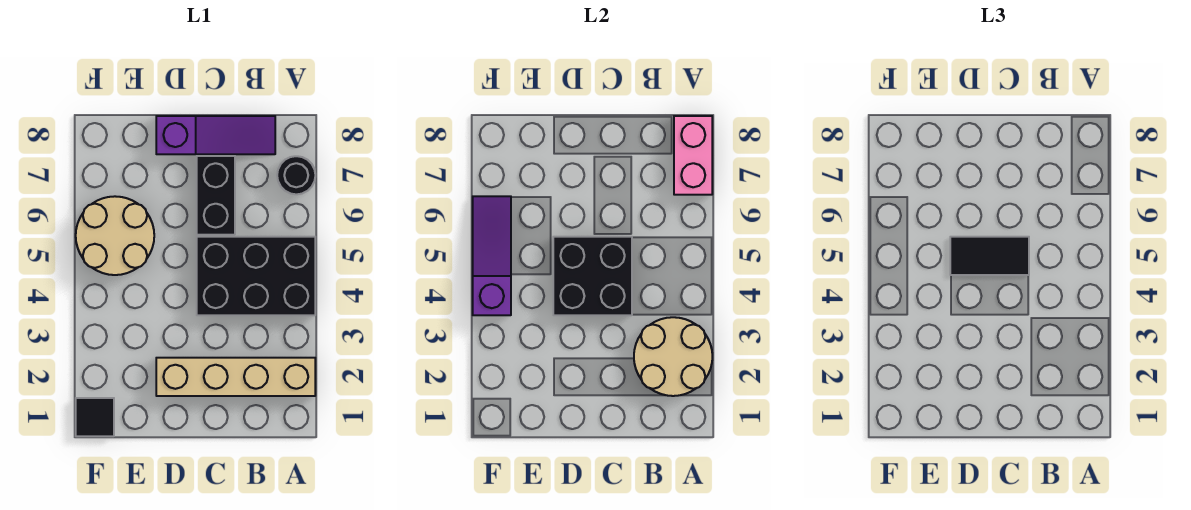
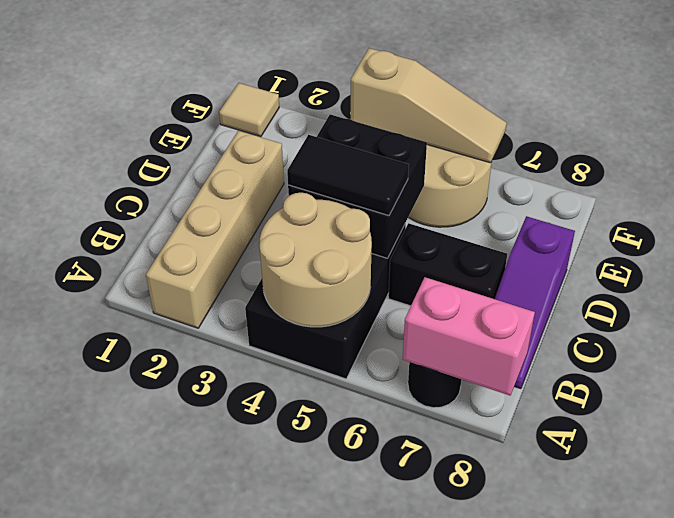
tan round brick A2:B3 level 2 -> tan round brick A4:B5 level 2
black tile C5:D5 level 3 -> black tile C4:C5 level 3
black tile F1 level 1 -> tan tile F1 level 1
purple slope F4:F6 level 2 top 4 -> tan slope F4:F6 level 2 top 4

